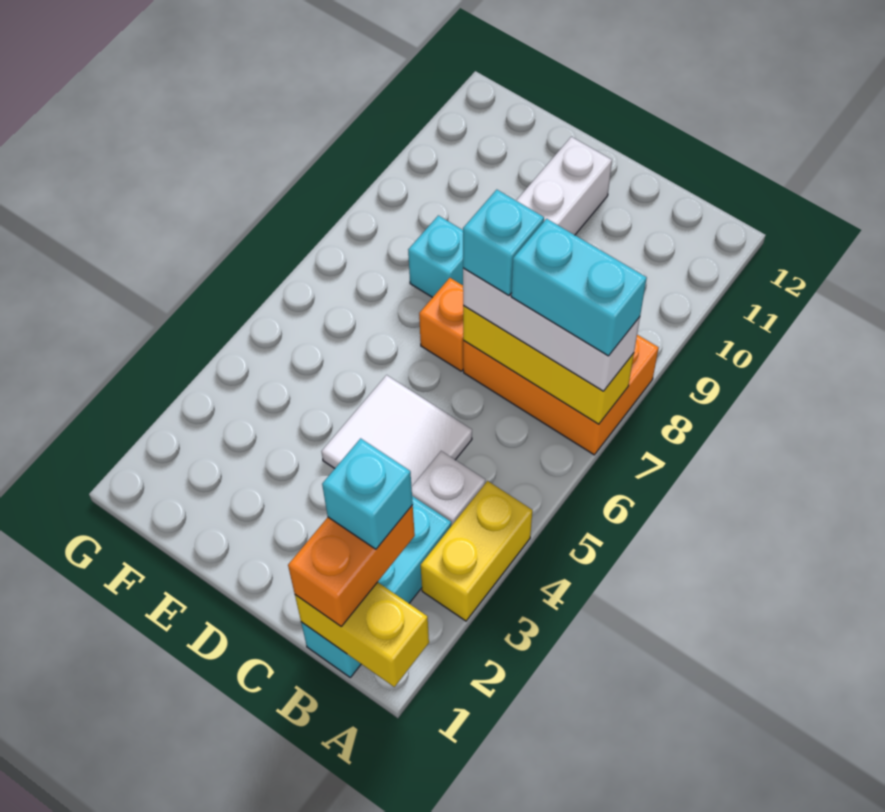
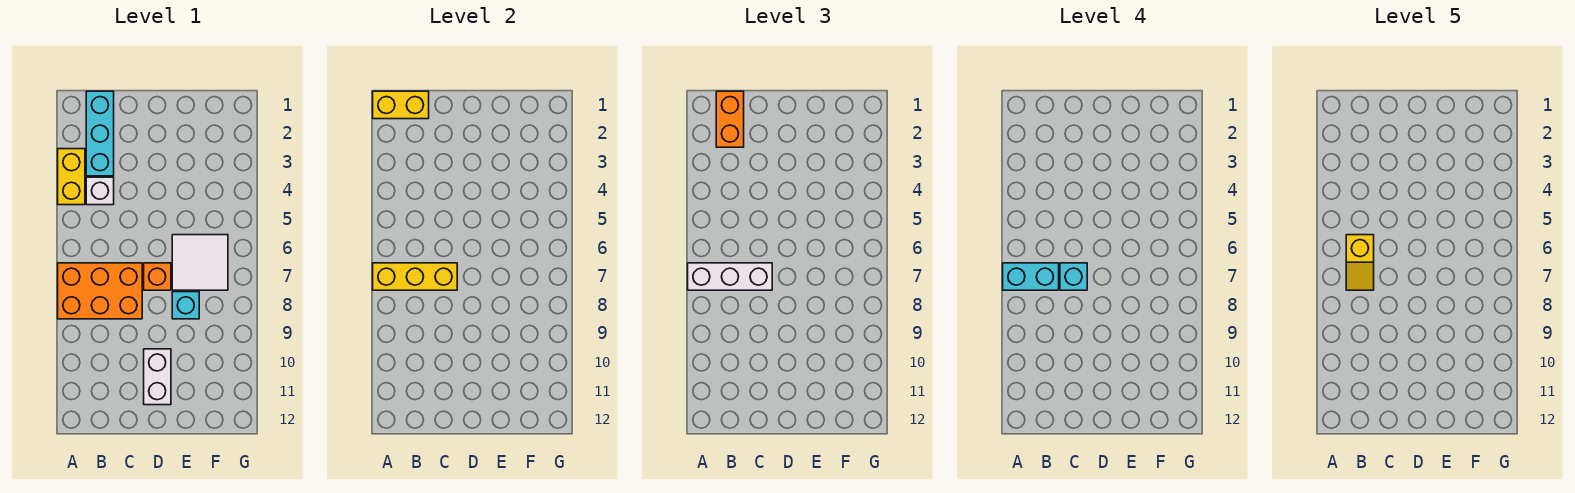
cyan brick B2 level 4 -> none
none -> yellow slope B6:B7 level 5 top 6
white tile C4:D5 level 1 -> white tile E6:F7 level 1

